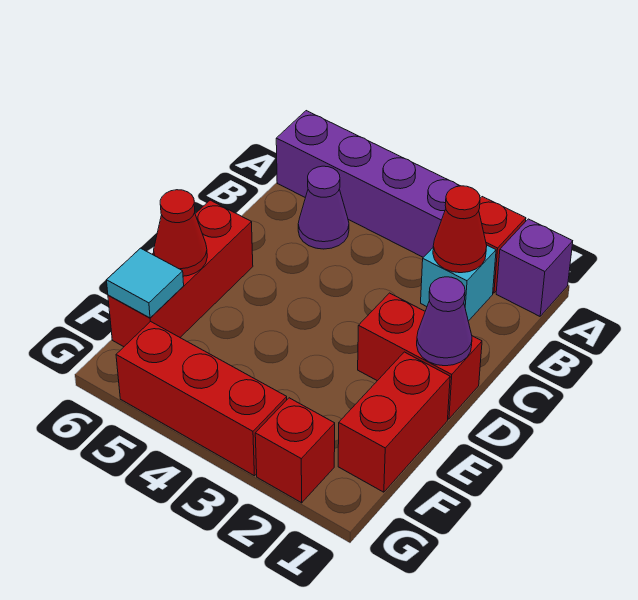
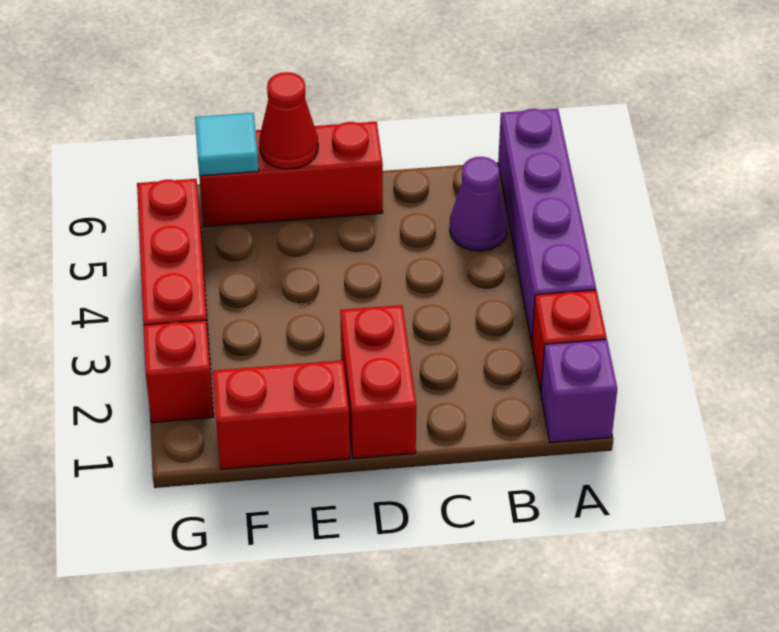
cyan brick B2 level 1 -> none
red cone B2 level 2 -> none
purple cone D1 level 2 -> none

